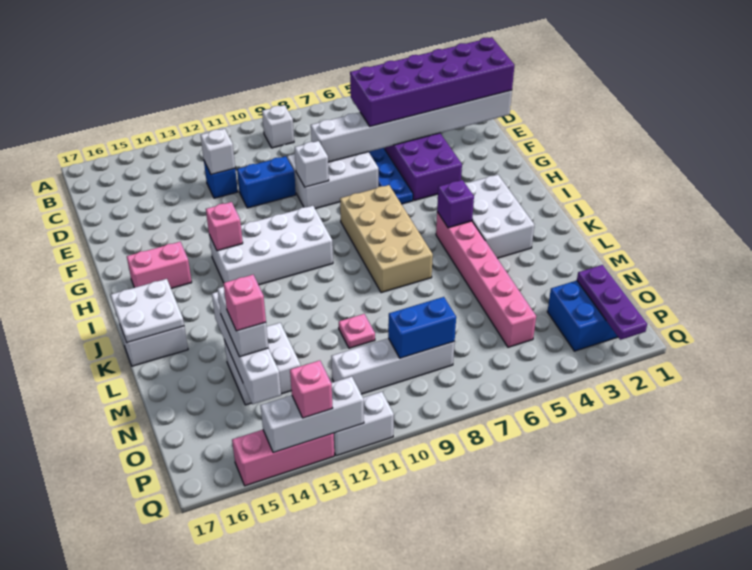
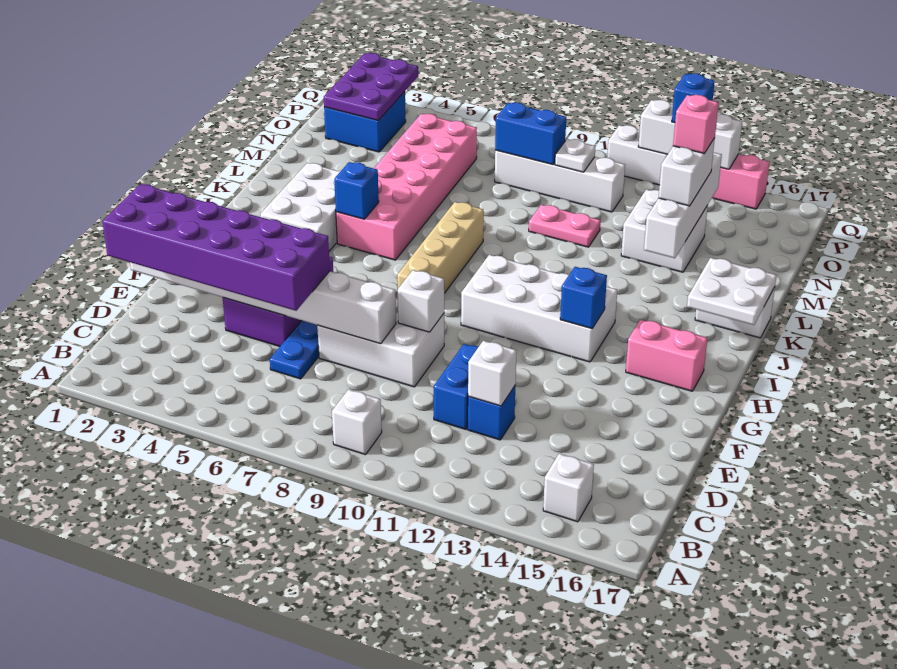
none -> white brick B15 level 1
blue brick E10:E11 level 1 -> blue brick D11:E11 level 1
tan brick H7:K8 level 1 -> tan brick H8:K8 level 1
pink brick H13 level 2 -> blue brick H13 level 2
pink brick J5:O5 level 1 -> pink brick J5:O6 level 1
purple brick J5 level 2 -> blue brick J5 level 2
pink plate M10 level 1 -> pink plate M10:M11 level 1
purple plate O2:Q2 level 2 -> purple plate O2:Q3 level 2
none -> white plate O10 level 2
pink brick Q13 level 3 -> blue brick Q13 level 3

